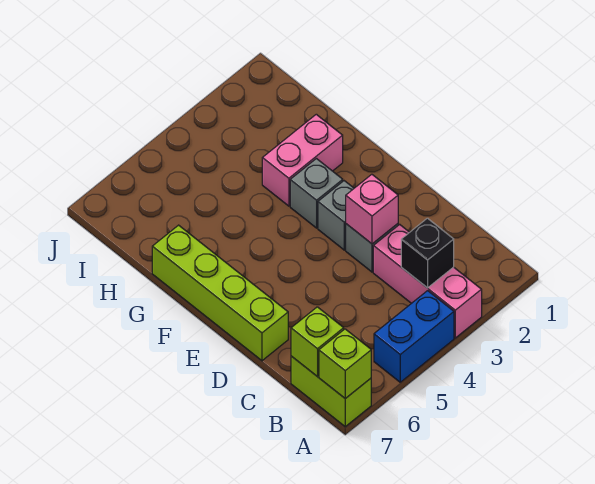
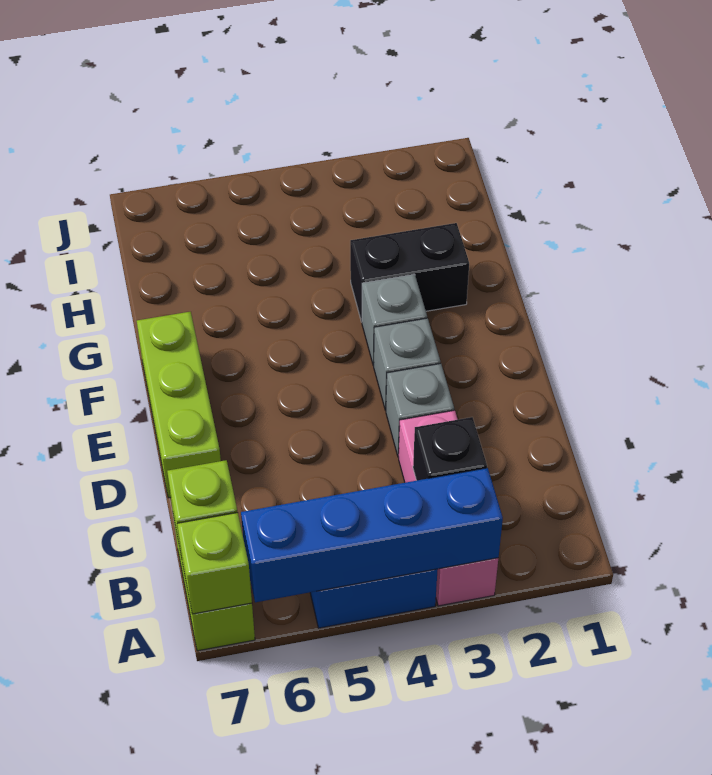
none -> blue brick A3:A6 level 2
pink brick D3 level 2 -> none
lime brick D7:G7 level 1 -> lime brick D7:F7 level 1
pink brick G2:G3 level 1 -> black brick G2:G3 level 1

